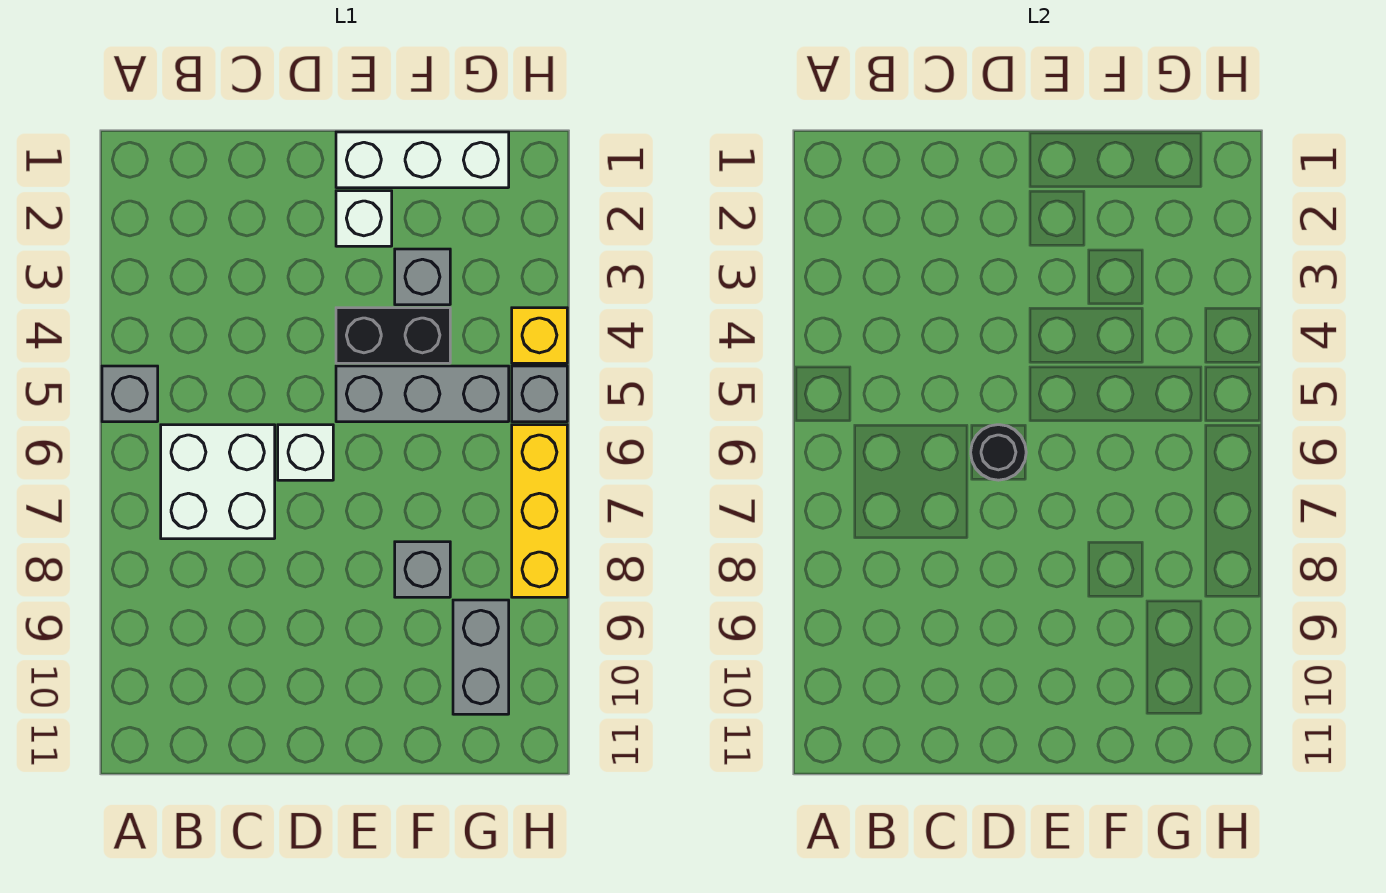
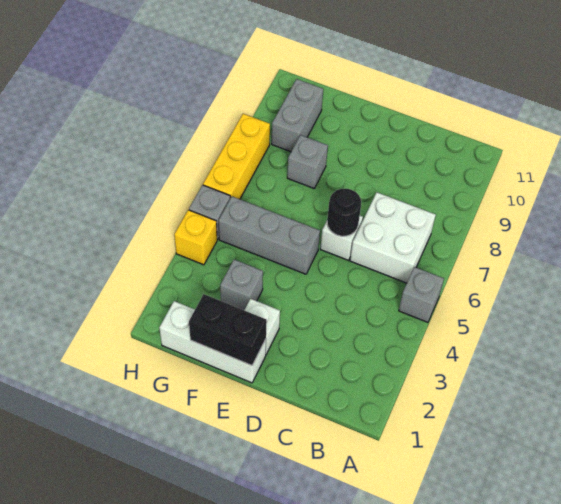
black brick E4:F4 level 1 -> black brick E1:F1 level 2

